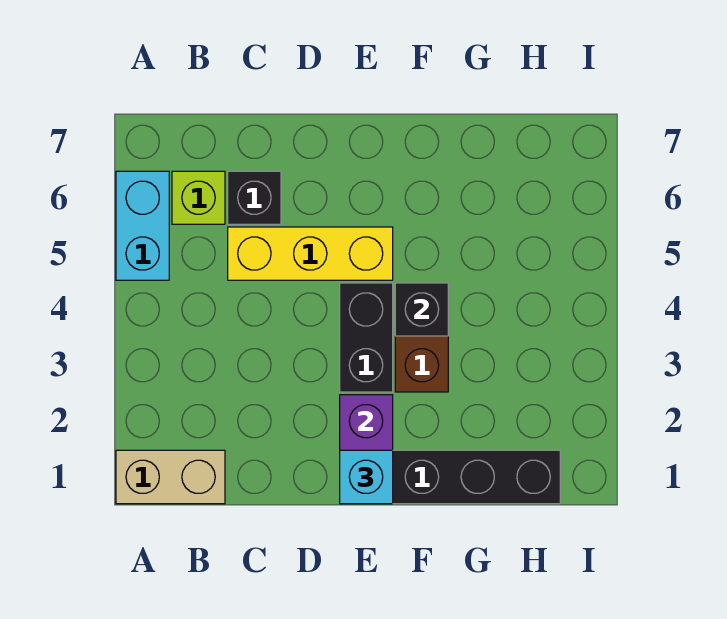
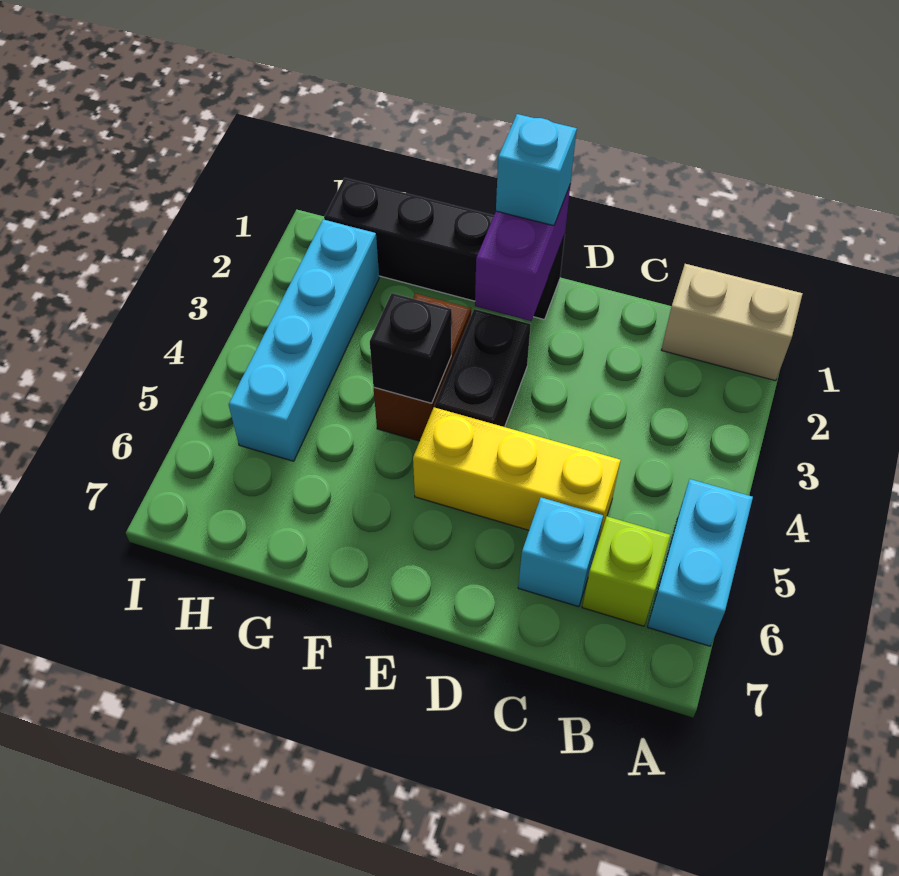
black brick C6 level 1 -> cyan brick C6 level 1
none -> cyan brick H2:H5 level 1

